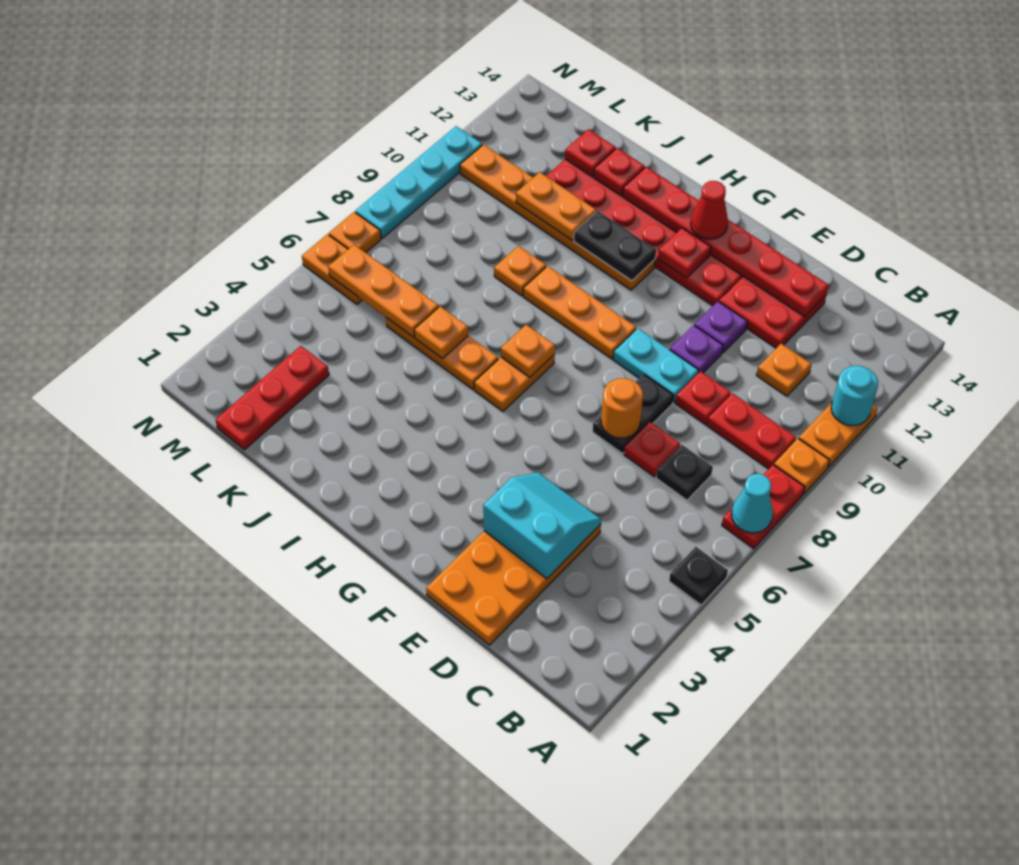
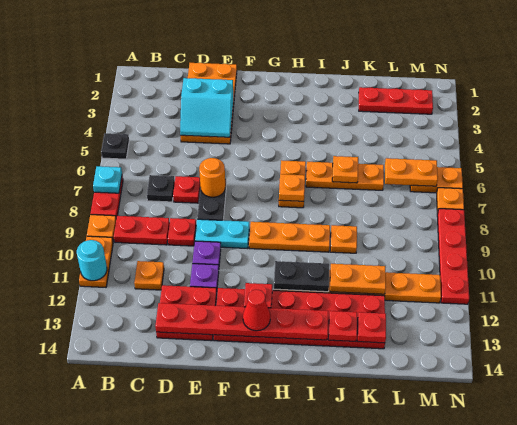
cyan cone A7 level 2 -> cyan plate A7 level 2
orange plate K6:M6 level 2 -> orange plate L6:M6 level 2
red plate L1:L3 level 1 -> red plate K2:M2 level 1
cyan plate N8:N11 level 1 -> red plate N8:N11 level 1

